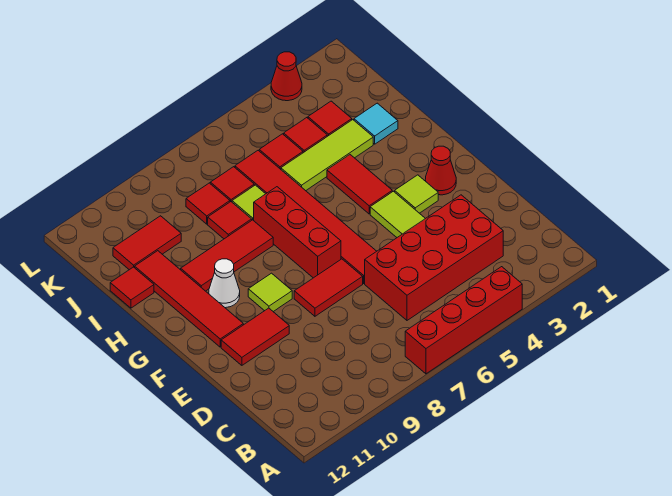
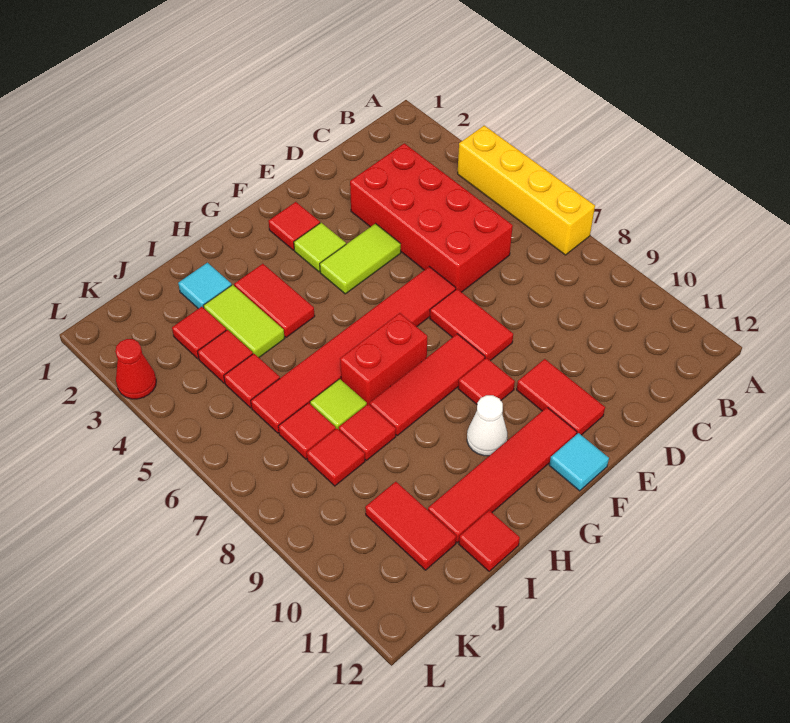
red brick A4:A7 level 1 -> yellow brick A4:A7 level 1
red cone F2 level 1 -> red tile F2 level 1
red brick F7:H7 level 1 -> red brick G7:H7 level 1
lime tile F9 level 1 -> red tile F9 level 1
none -> cyan tile F12 level 1
red tile G4:H4 level 1 -> red tile H3:H4 level 1
red tile H8:H10 level 1 -> red tile F8:H8 level 1
lime tile I3:I5 level 1 -> lime tile I3:I4 level 1

